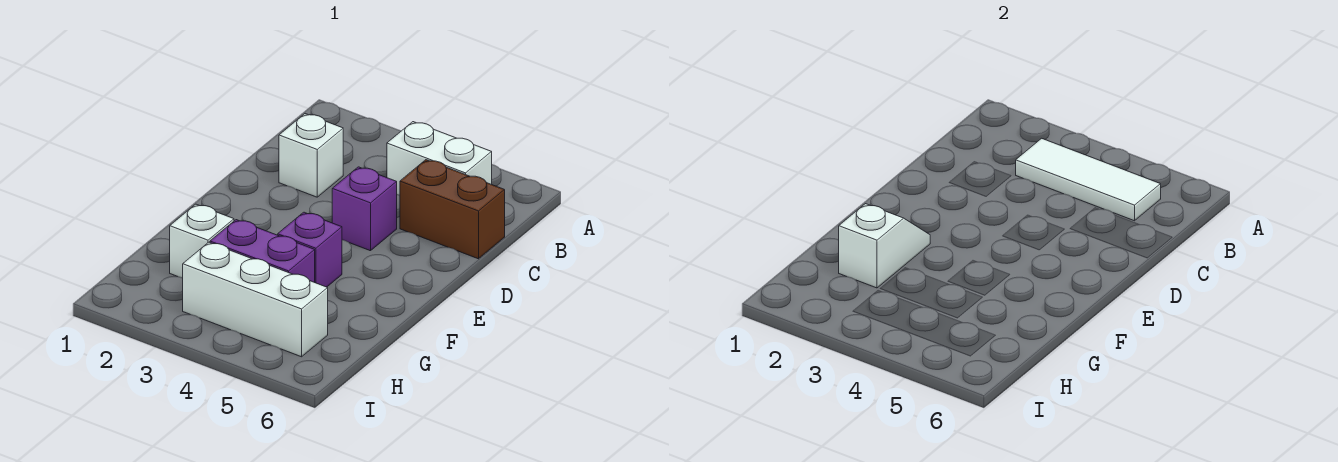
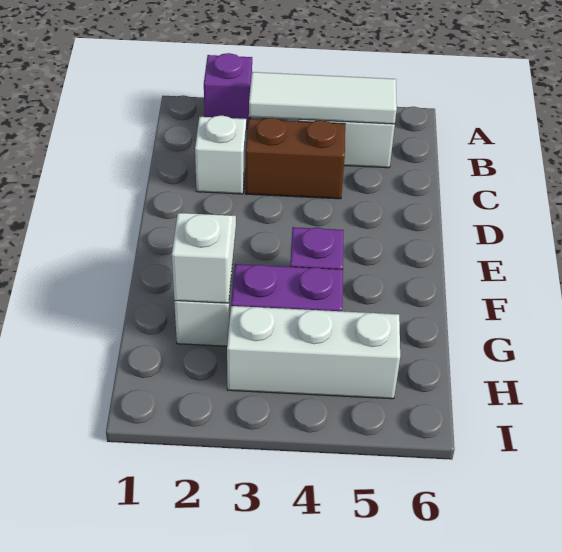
brown brick C5:C6 level 1 -> brown brick C3:C4 level 1
purple brick D4 level 1 -> purple brick A2 level 1

